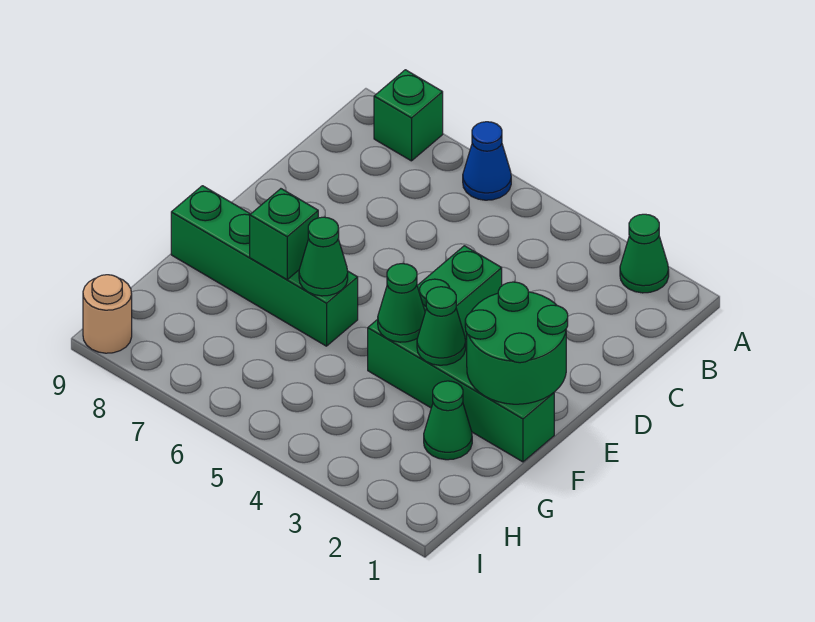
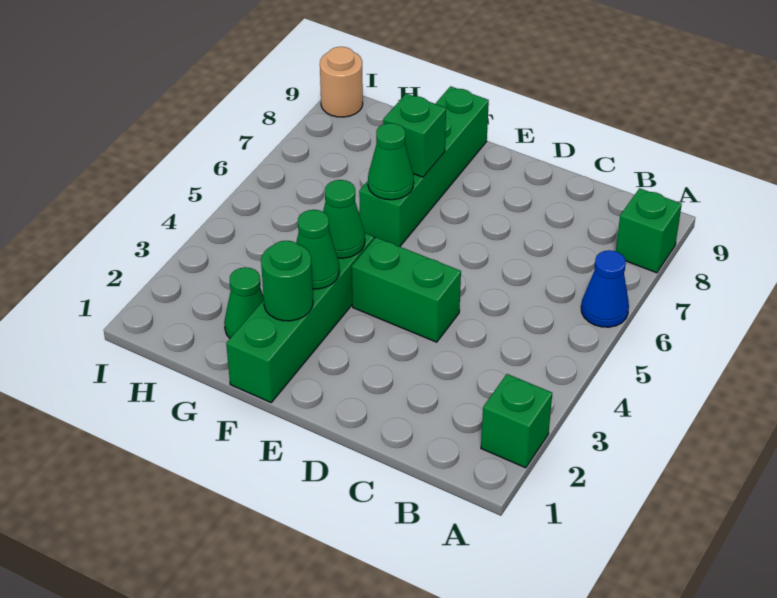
green cone A2 level 1 -> green brick A2 level 1
green round brick E1:F2 level 2 -> green round brick F2 level 2

